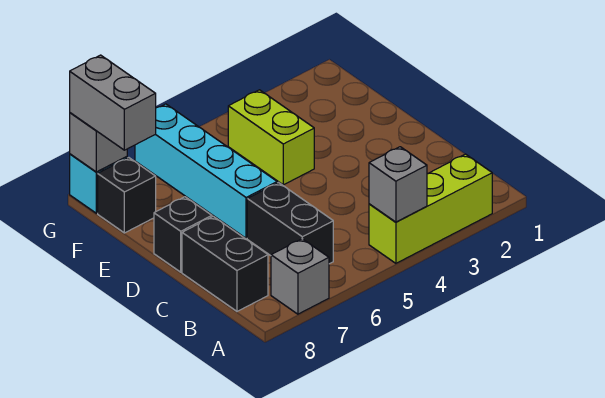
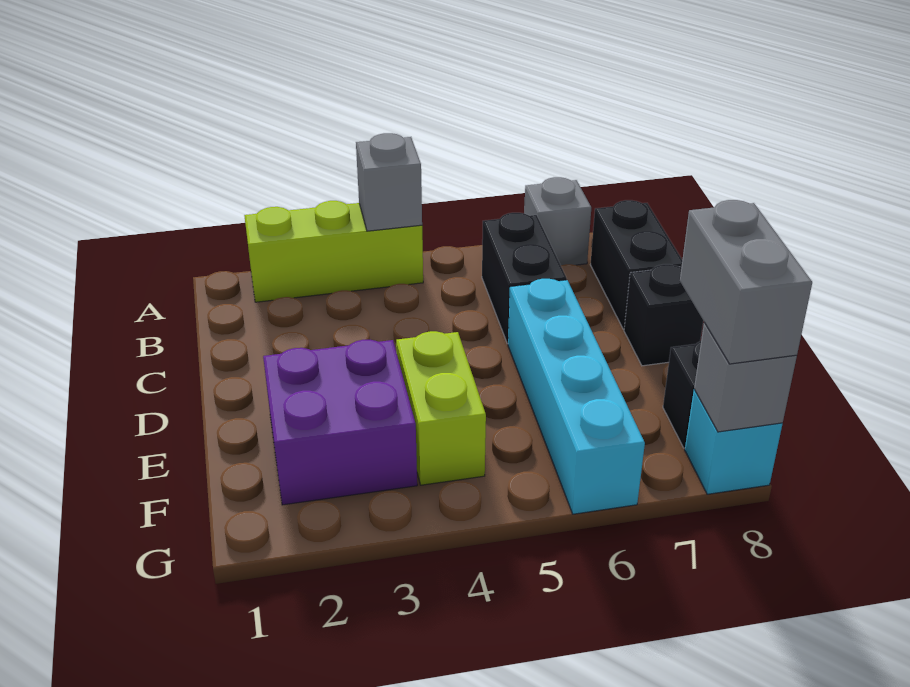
none -> purple brick E2:F3 level 1

